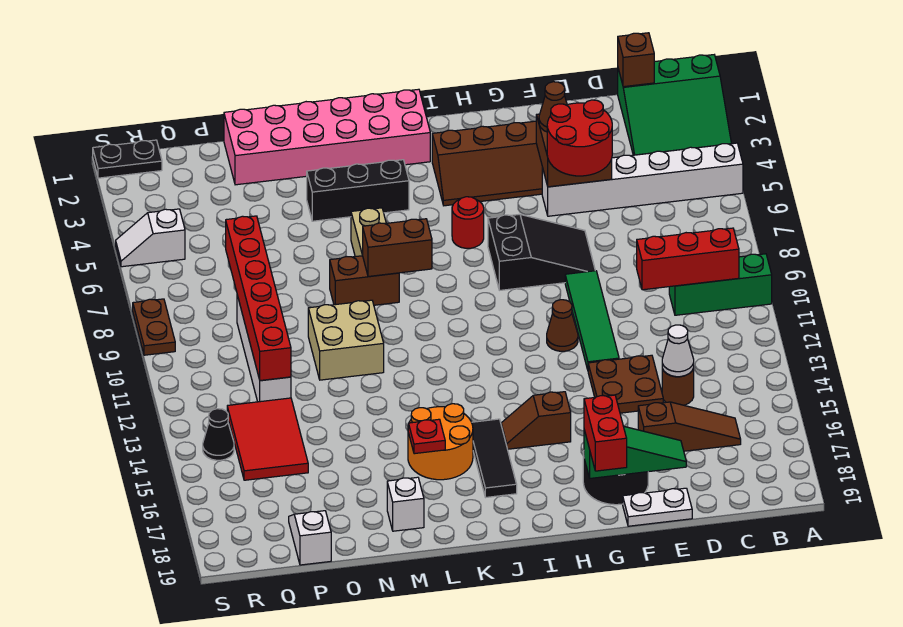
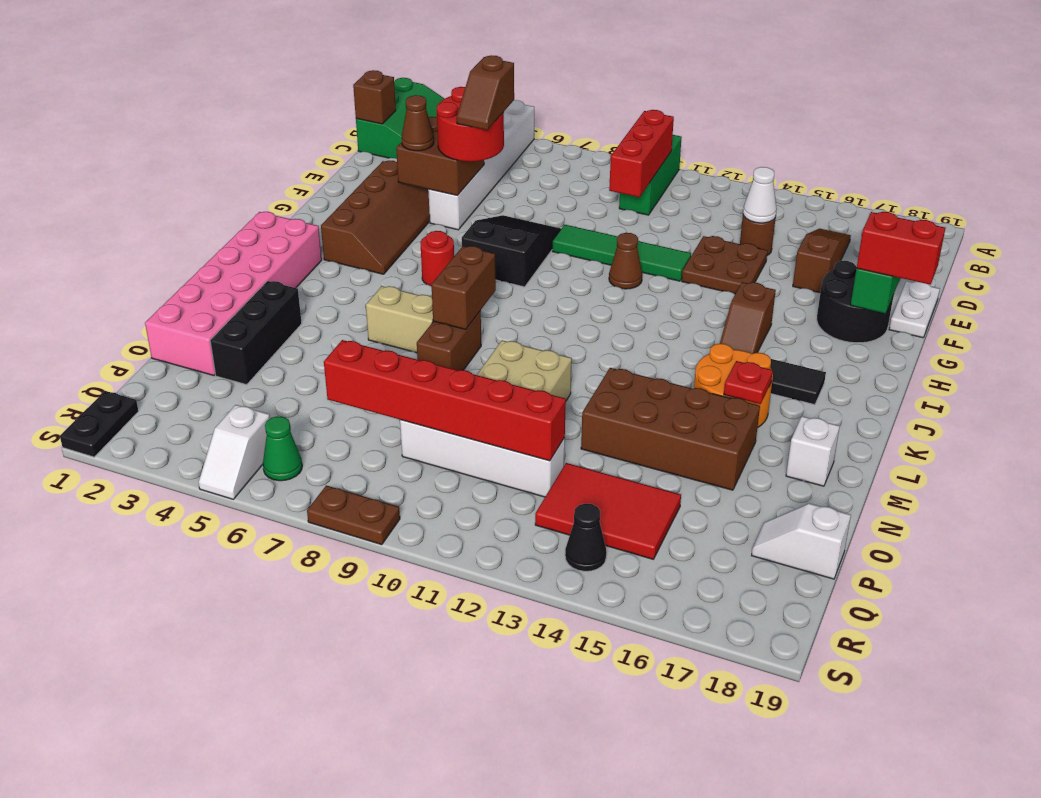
none -> brown slope E6:F6 level 4 top E
black brick K4:M4 level 1 -> black brick M3:O3 level 1
none -> brown brick M13:N16 level 1
none -> green cone R6 level 1

